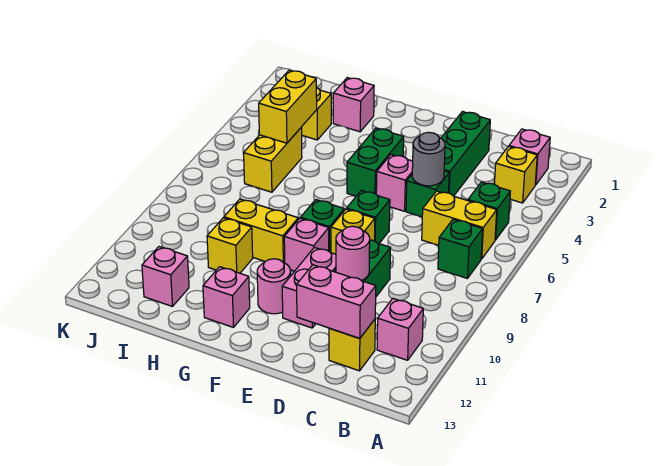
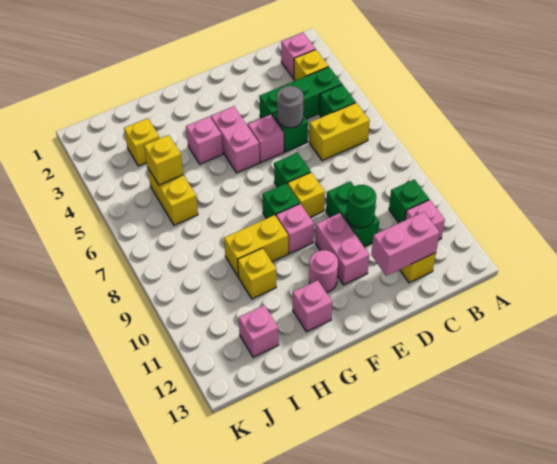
green brick B7 level 1 -> green brick B10 level 1
green brick D2:D4 level 1 -> green brick B4:D4 level 1
pink round brick D10 level 2 -> green round brick D10 level 2
green brick F4:F5 level 1 -> pink brick F4:F5 level 1
pink brick H2 level 1 -> pink brick G4 level 1
yellow brick I4:I5 level 2 -> yellow brick I5 level 2

